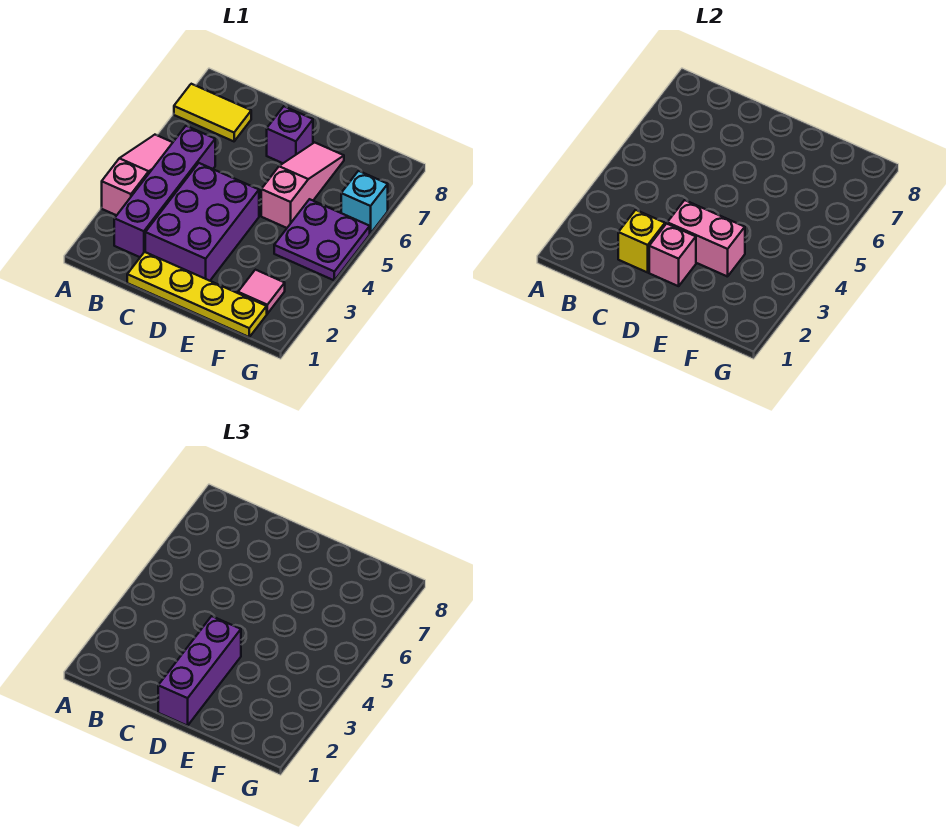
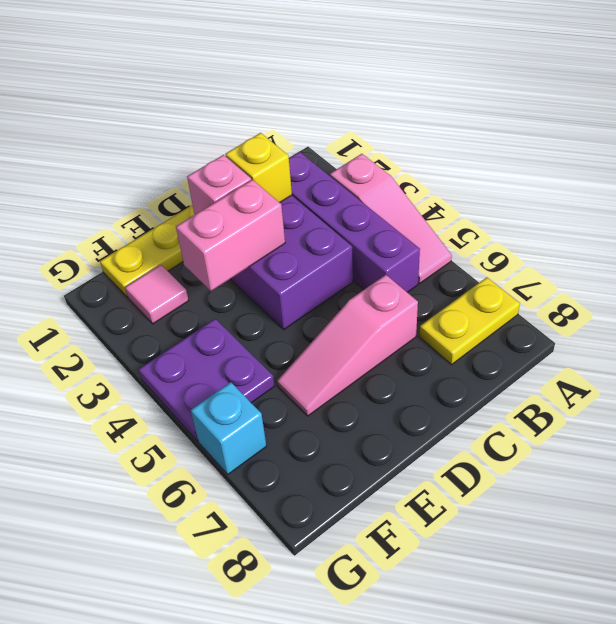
yellow tile A7:B7 level 1 -> yellow plate A7:B7 level 1
purple brick D1:D3 level 3 -> none
purple brick D7 level 1 -> none
pink slope E5:E7 level 1 top 5 -> pink slope C6:E6 level 1 top C

